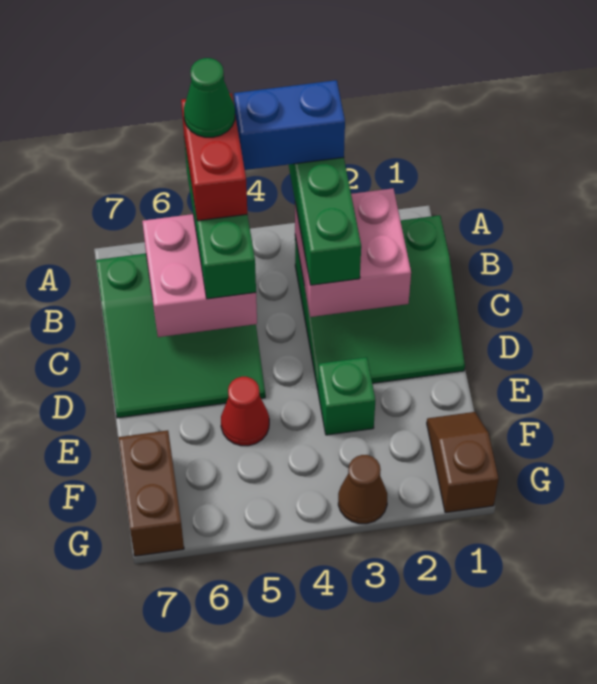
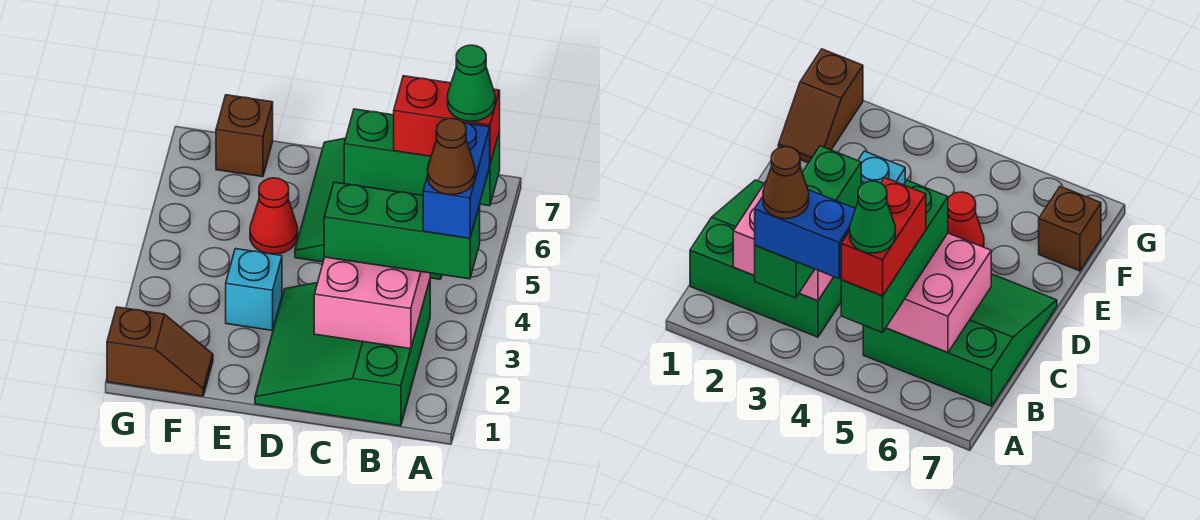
green brick E3 level 1 -> cyan brick E3 level 1
brown brick F7:G7 level 1 -> brown brick F7 level 1
brown cone G3 level 1 -> brown cone A3 level 5

